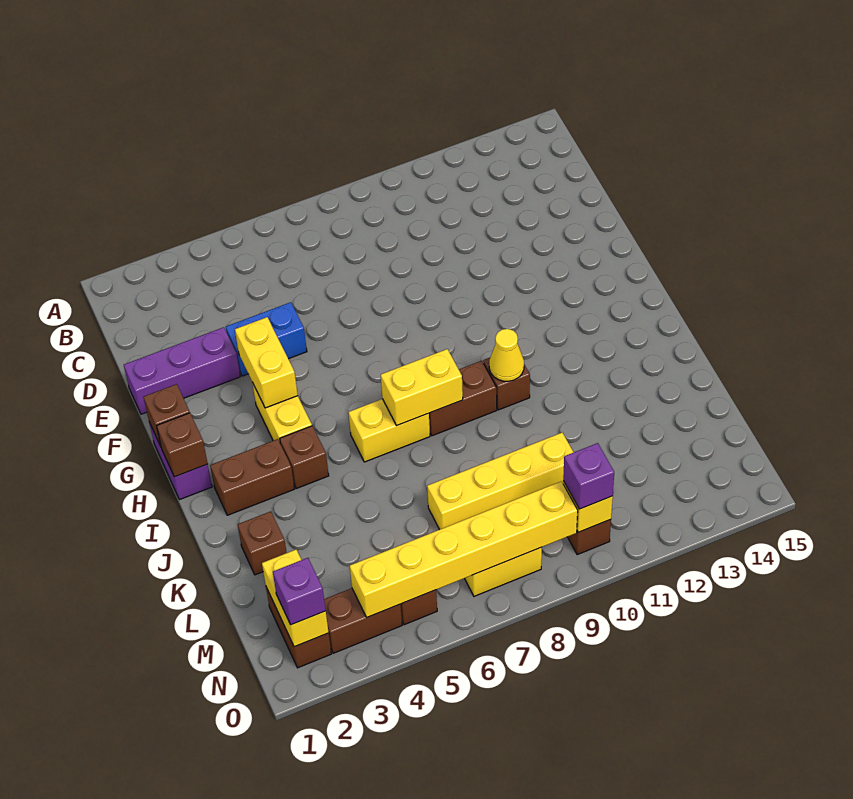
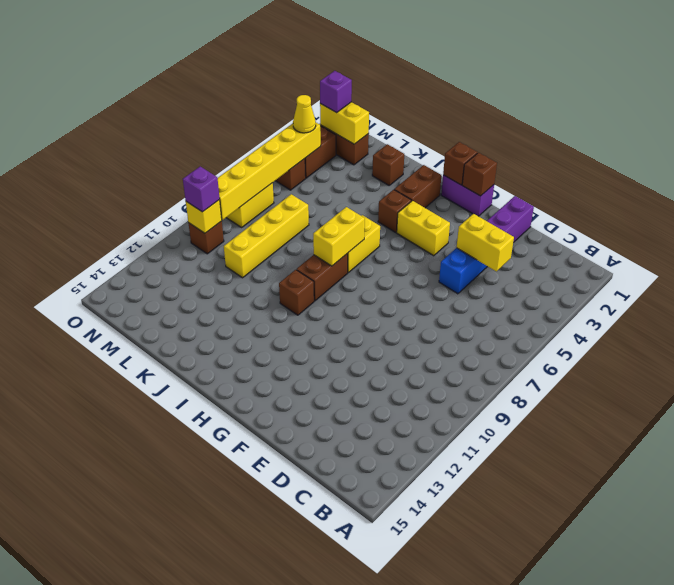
yellow brick F4:G4 level 2 -> yellow brick D4:E4 level 2
yellow cone I10 level 2 -> yellow cone N4 level 3

